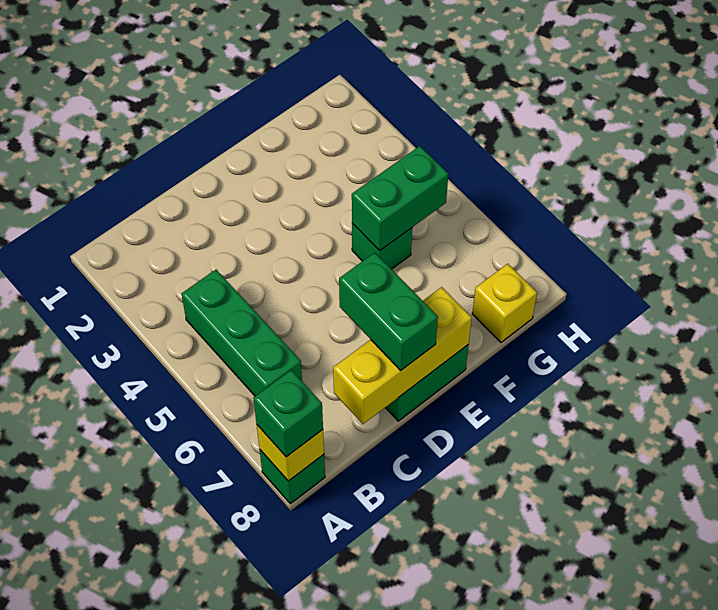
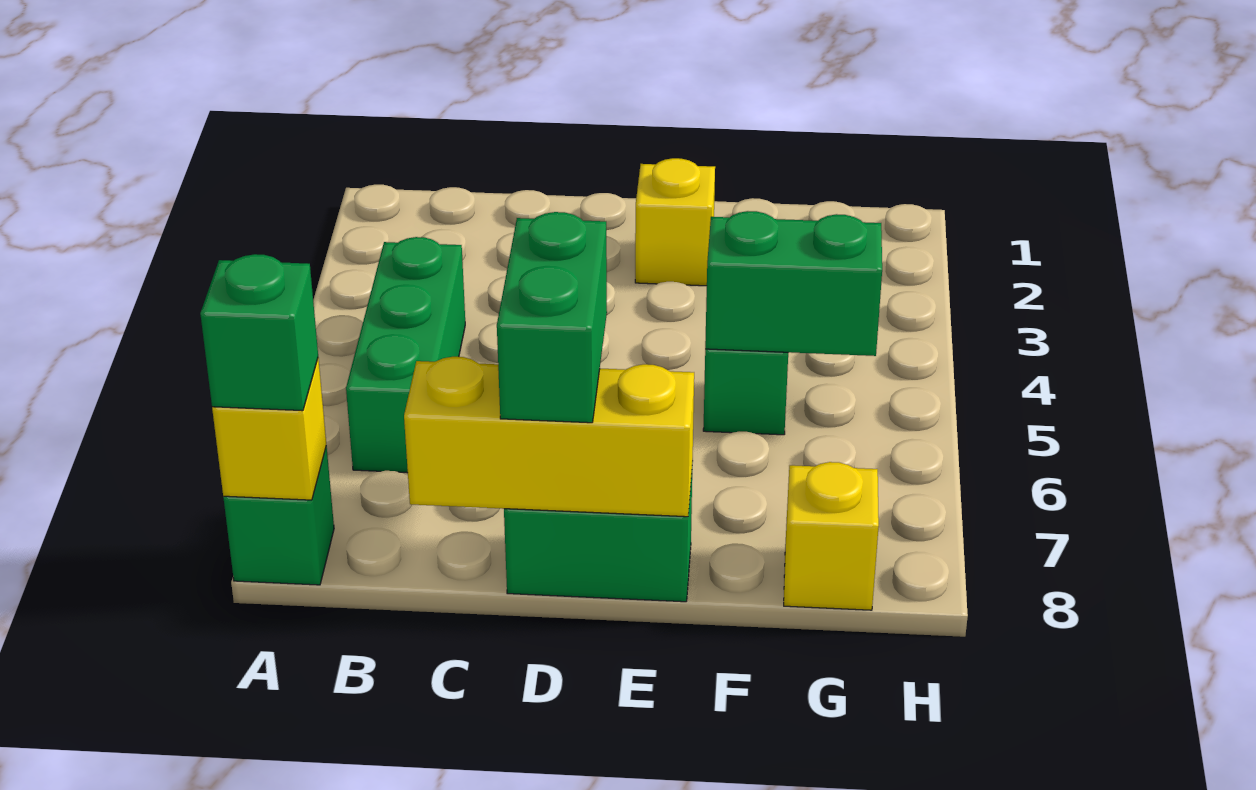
none -> yellow brick E2 level 1

